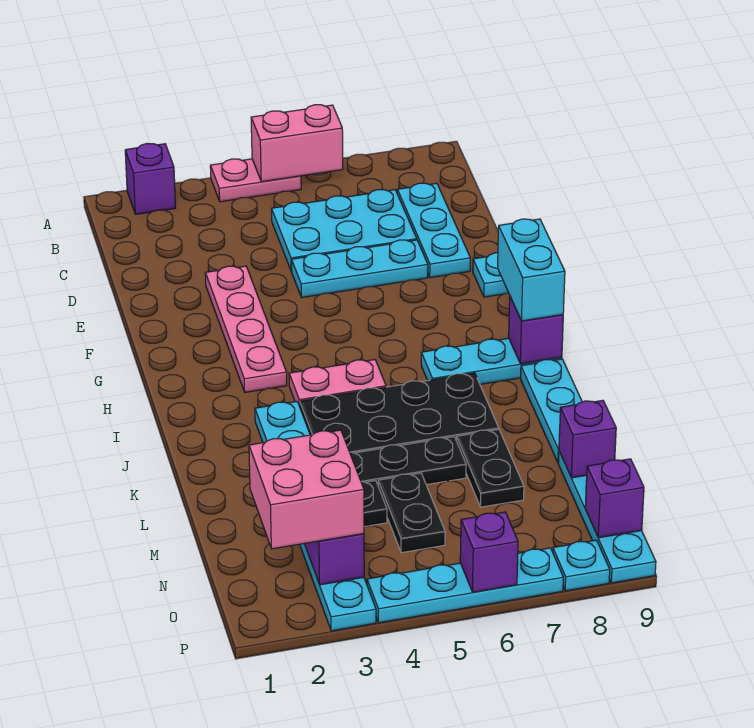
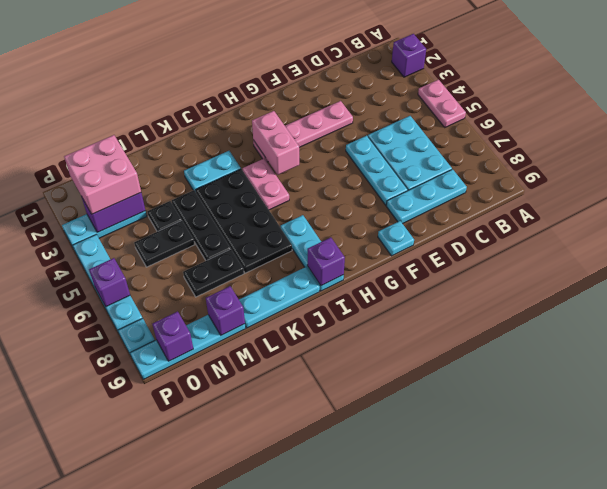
pink brick A5:A6 level 2 -> pink brick H3:H4 level 2
cyan brick H9:I9 level 3 -> none

